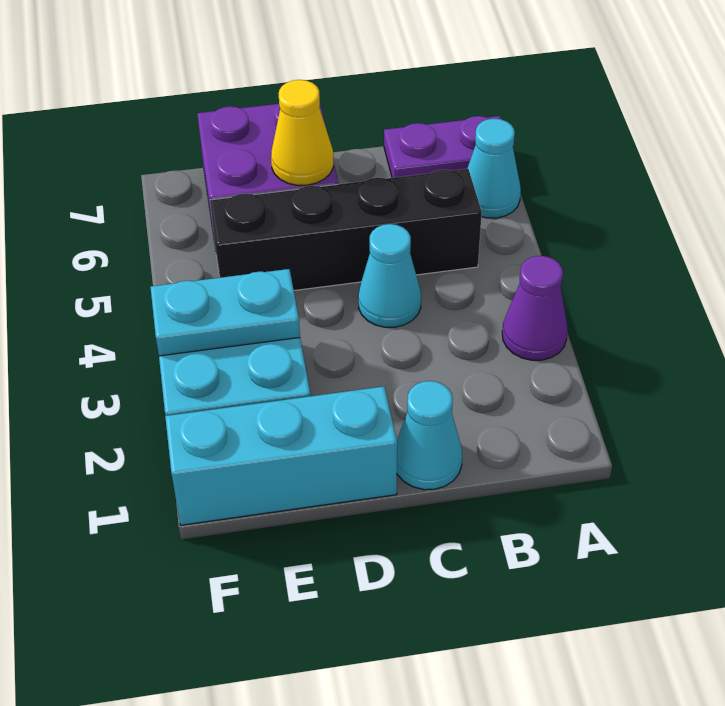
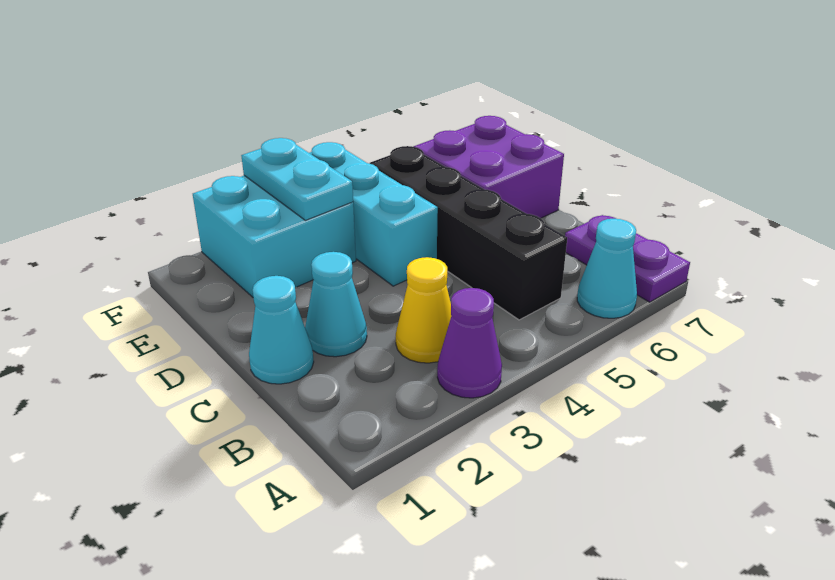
cyan cone C4 level 1 -> cyan cone C2 level 1
cyan brick D1:F1 level 1 -> cyan brick D4:F4 level 1
yellow cone D6 level 2 -> yellow cone B3 level 1

